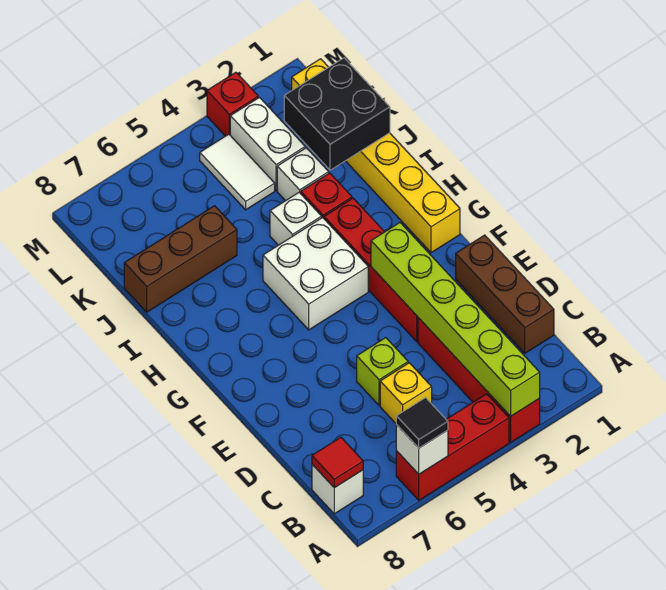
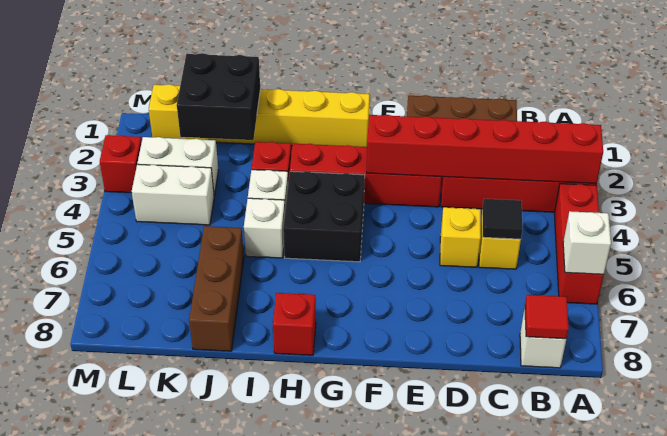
lime brick A3:F3 level 2 -> red brick A3:F3 level 2
black tile A6 level 3 -> black tile C5 level 2
lime brick D5 level 1 -> yellow brick D5 level 1
white brick G4:H5 level 1 -> black brick G4:H5 level 1
none -> red brick H8 level 1
white brick J3 level 1 -> white brick I5 level 1
white tile K4:L4 level 1 -> white brick K4:L4 level 1

